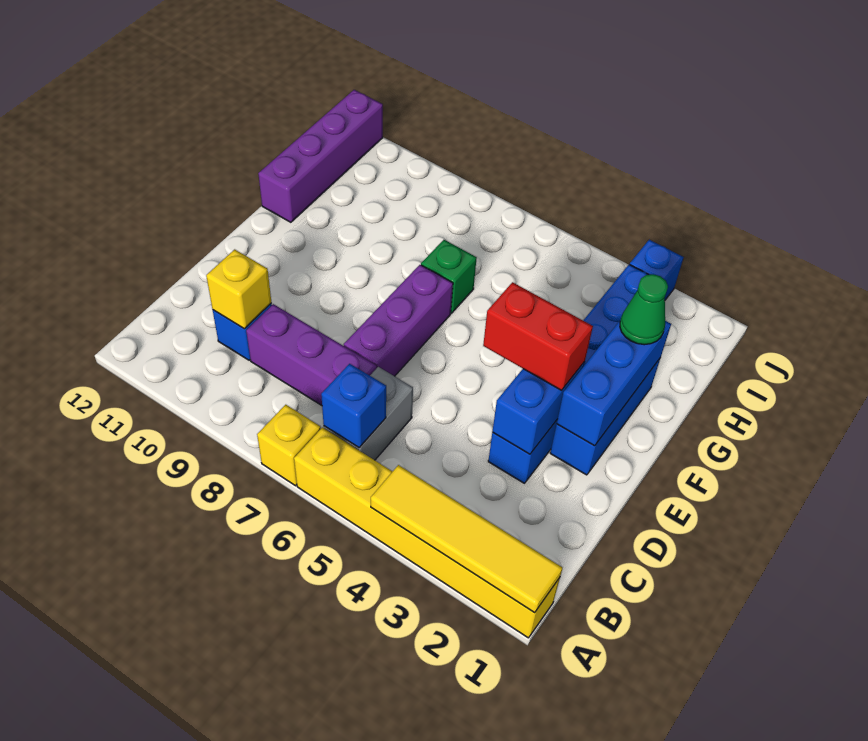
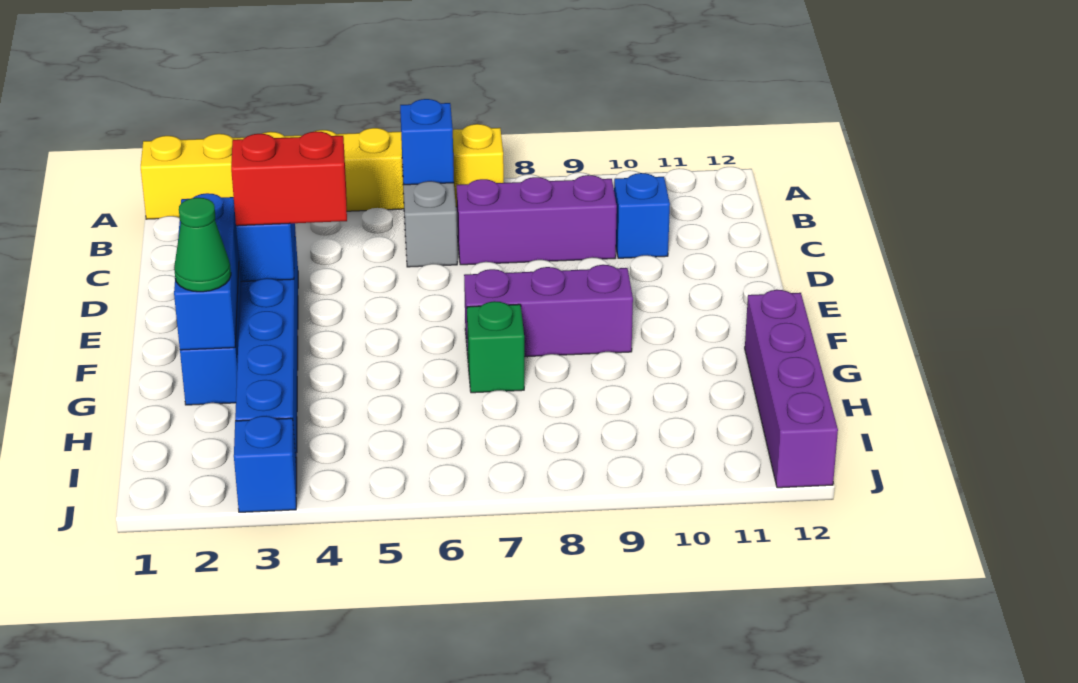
yellow tile A1:A4 level 2 -> none
yellow brick C10 level 2 -> none
purple brick D7:F7 level 1 -> purple brick F7:F9 level 1

